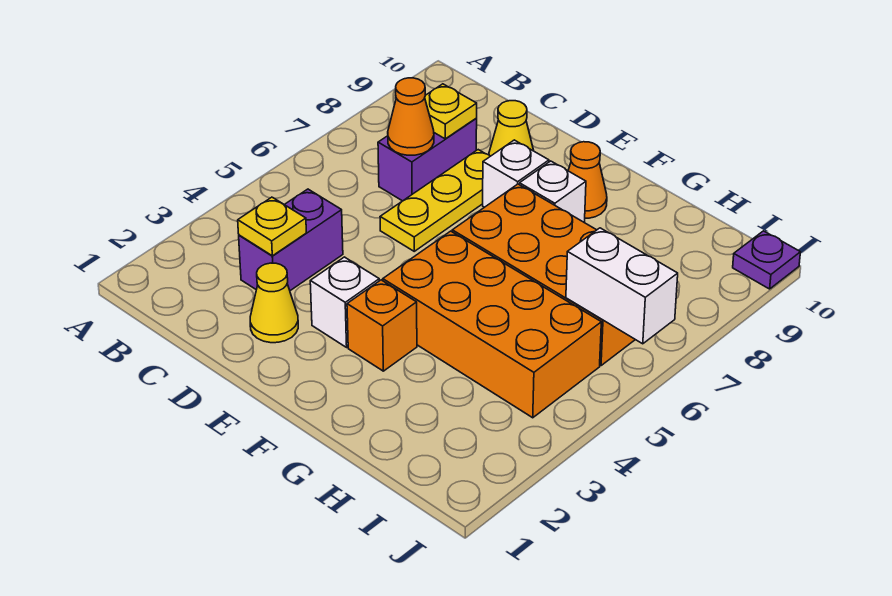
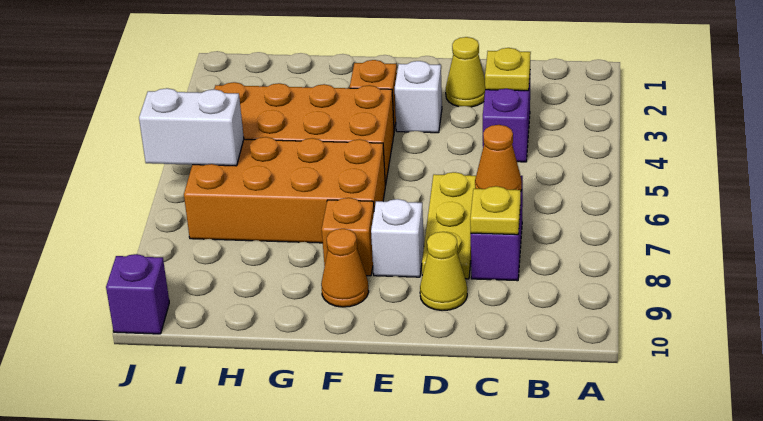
white brick F8 level 1 -> orange brick F8 level 1
purple plate J10 level 1 -> purple brick J10 level 1

